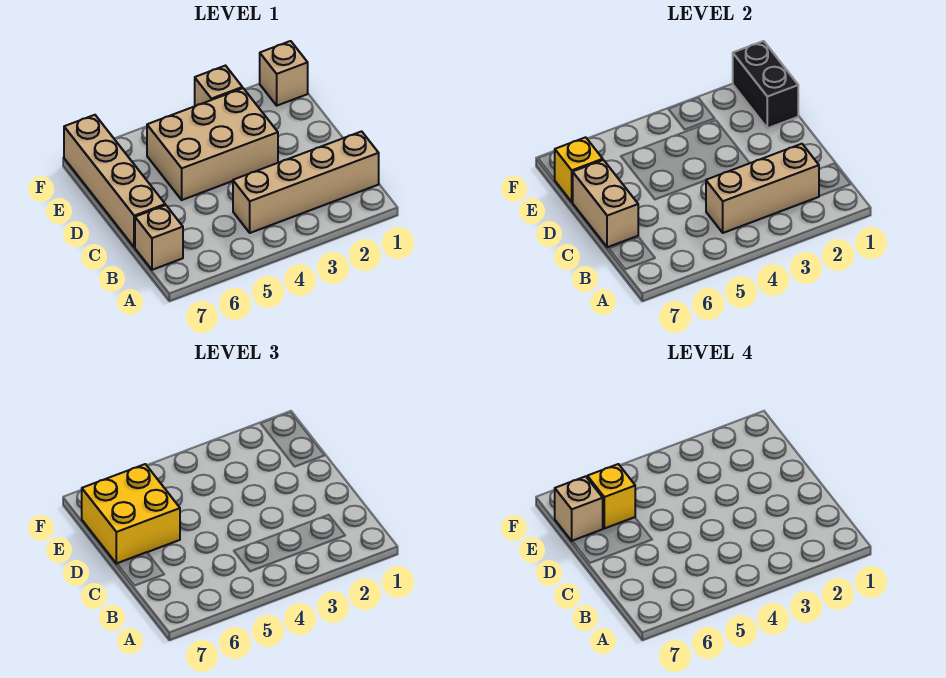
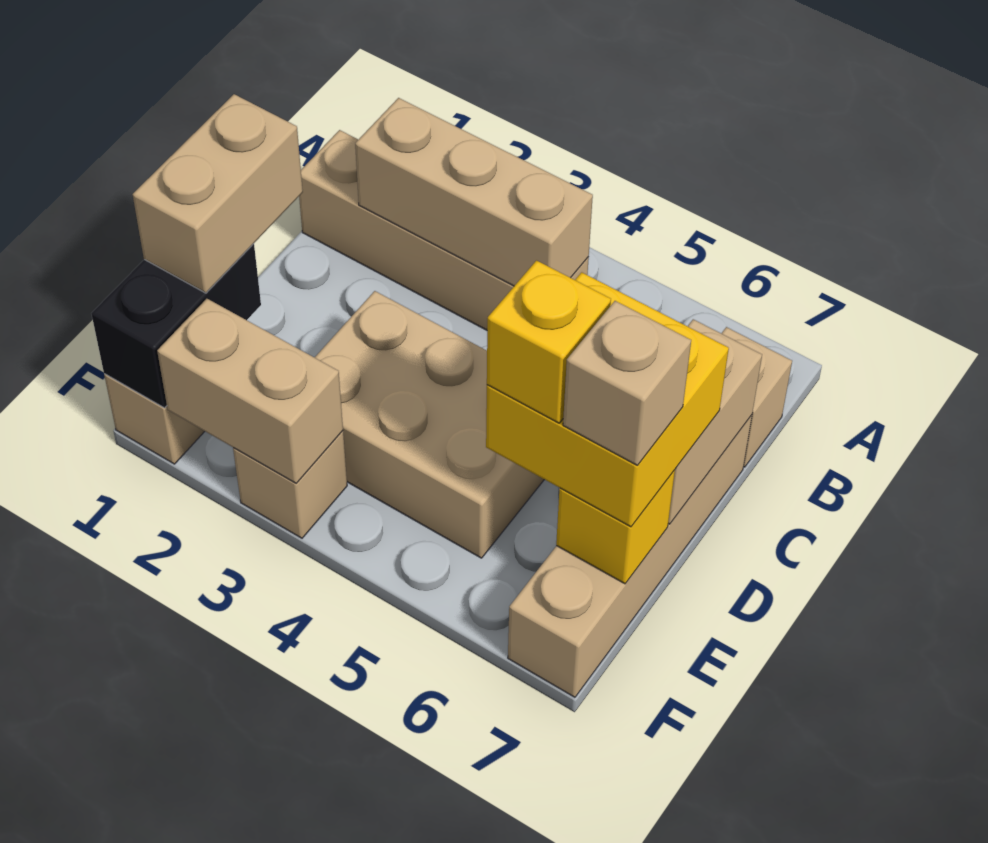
none -> tan brick D1:E1 level 3
none -> tan brick F2:F3 level 2

